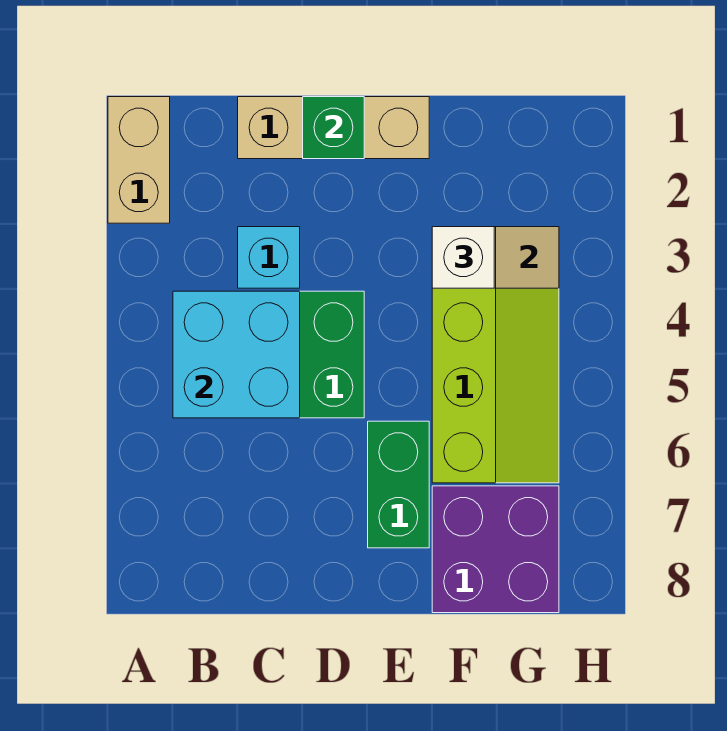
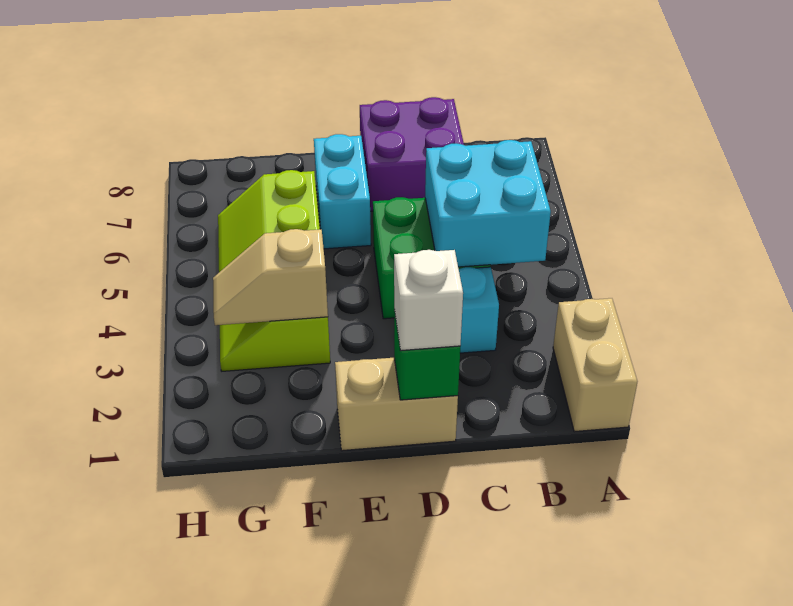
tan brick C1:E1 level 1 -> tan brick D1:E1 level 1
green brick E6:E7 level 1 -> cyan brick E6:E7 level 1
white brick F3 level 3 -> white brick D1 level 3
purple brick F7:G8 level 1 -> purple brick C7:D8 level 1

